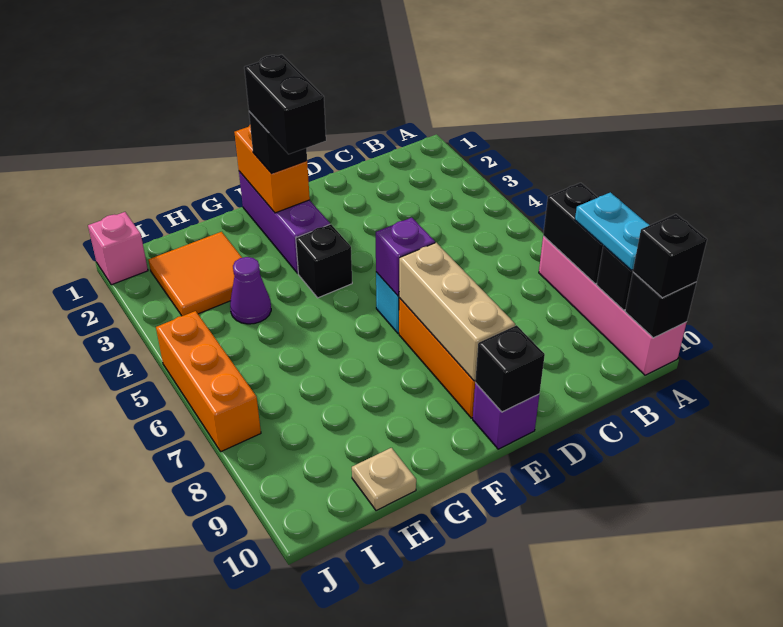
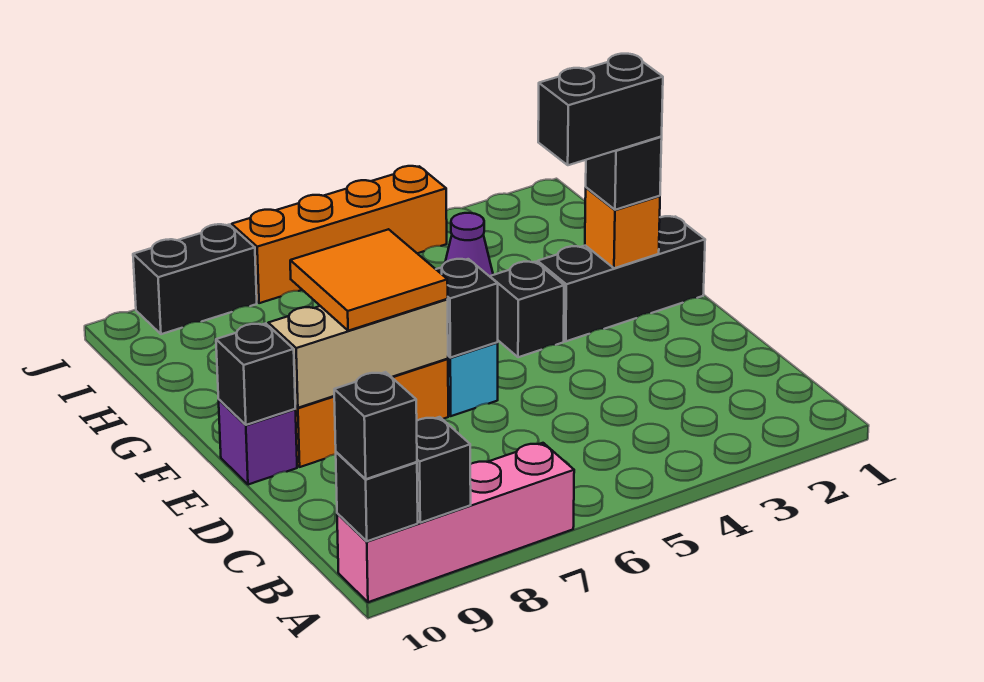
black brick A7:A8 level 2 -> black brick J8:J9 level 1
cyan plate A8:A9 level 3 -> none
purple brick E6 level 2 -> black brick E6 level 2
purple brick F1:F3 level 1 -> black brick F1:F3 level 1
orange brick F1:F2 level 2 -> orange brick F2 level 2
orange tile H2:I3 level 1 -> orange tile E7:F8 level 3
tan plate H10 level 1 -> none
pink brick J1 level 1 -> none
orange brick J5:J7 level 1 -> orange brick J4:J7 level 1

